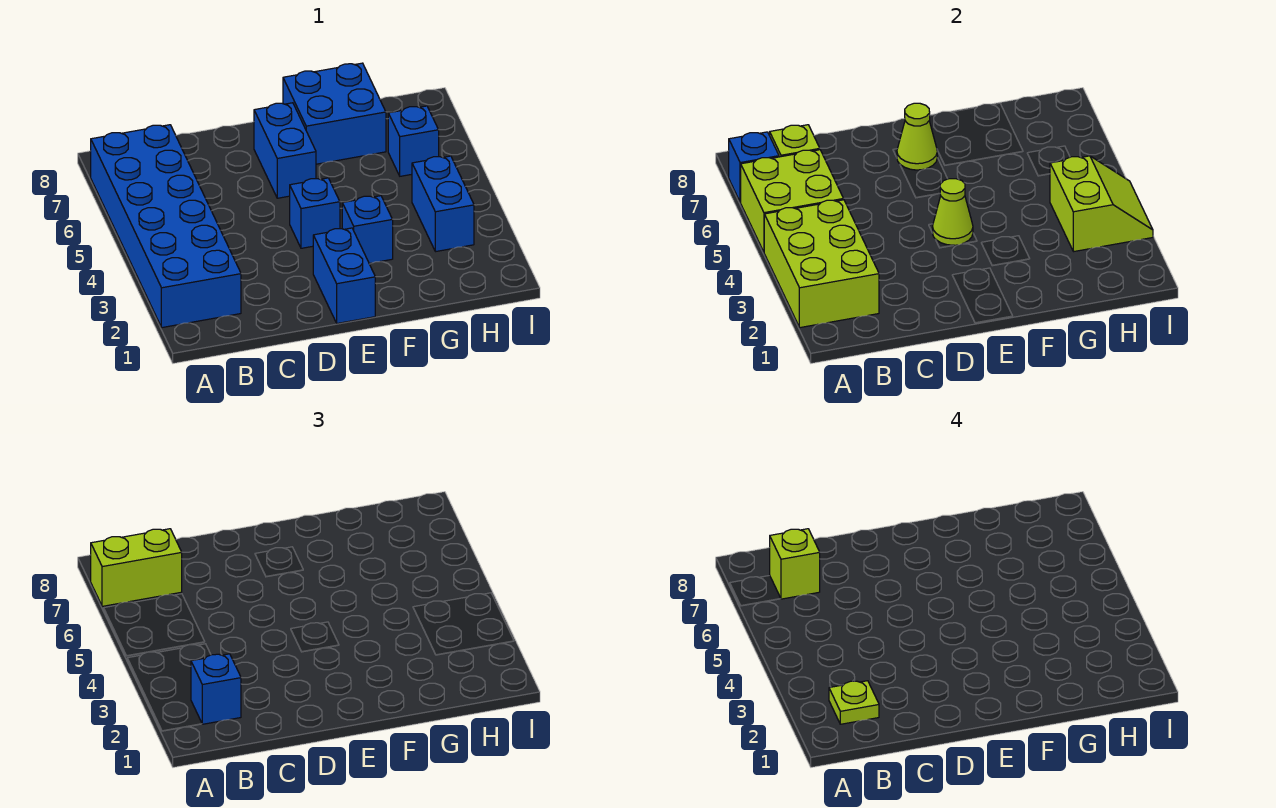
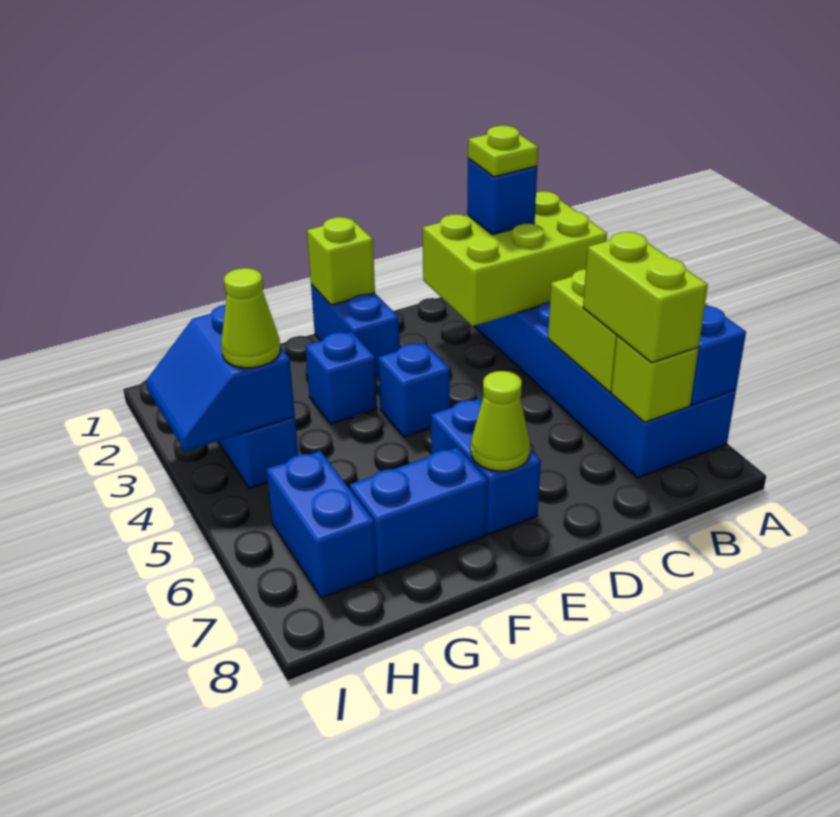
lime brick A2:B4 level 2 -> lime brick A2:C3 level 2
lime brick A7:B7 level 3 -> lime brick B6:B7 level 3
lime brick B7 level 4 -> lime brick E1 level 2
lime cone E4 level 2 -> lime cone H4 level 3
blue brick F7:G8 level 1 -> blue brick F7:G7 level 1
lime slope H3:I4 level 2 top H -> blue slope H3:I4 level 2 top H
blue brick H6 level 1 -> blue brick H6:H7 level 1

